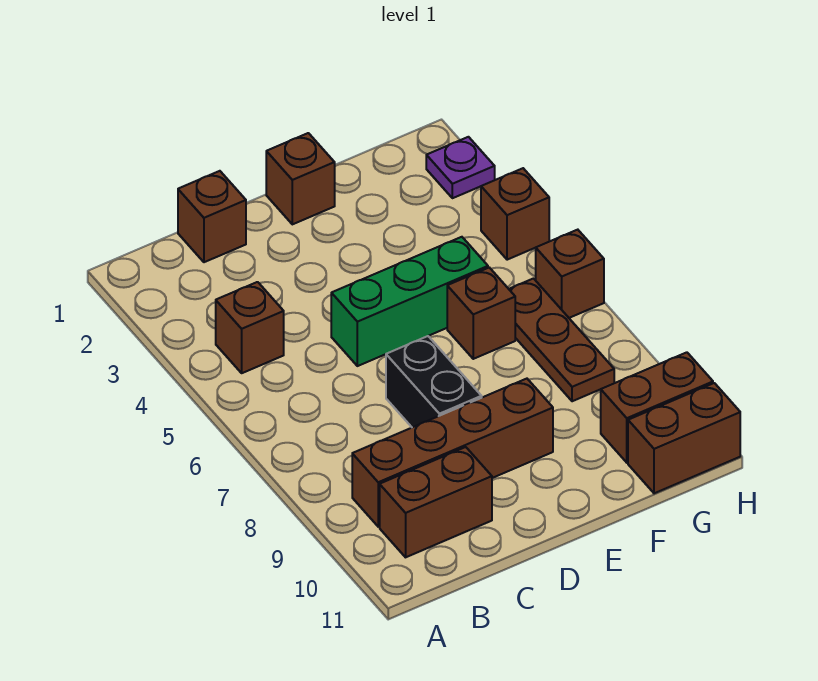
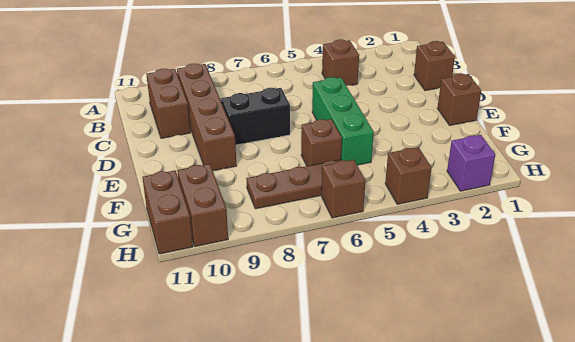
purple plate H2 level 1 -> purple brick H2 level 1

